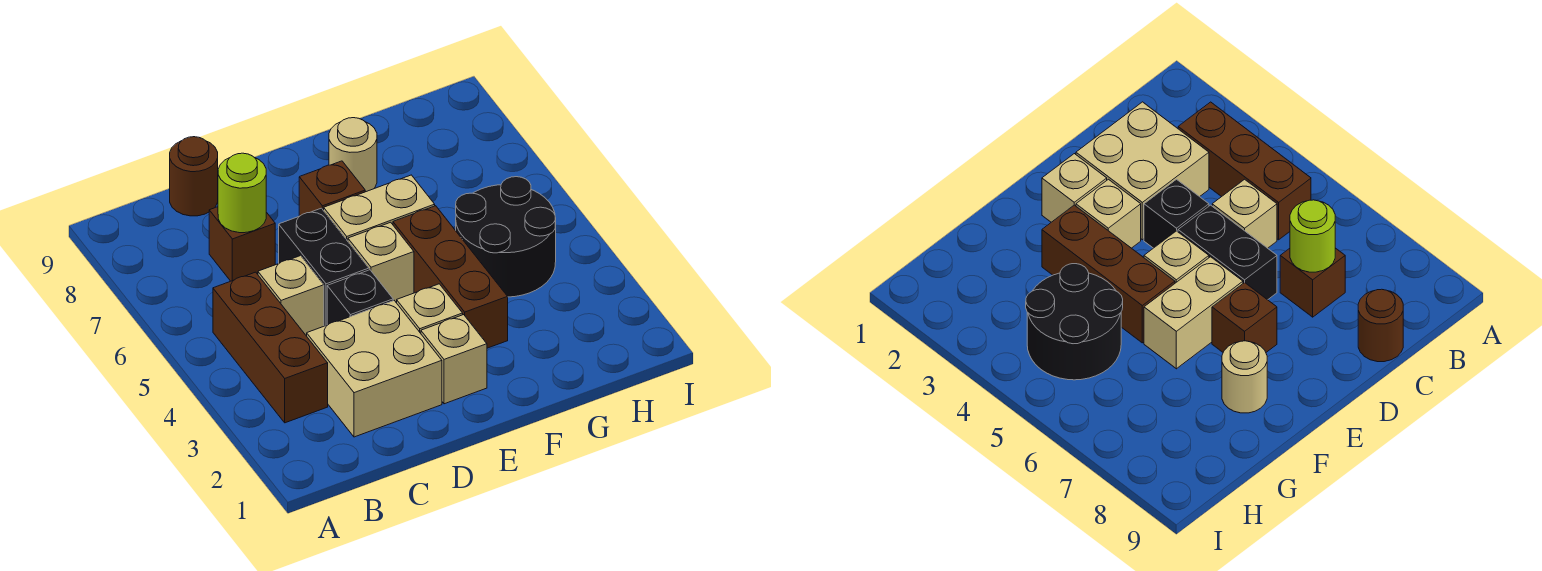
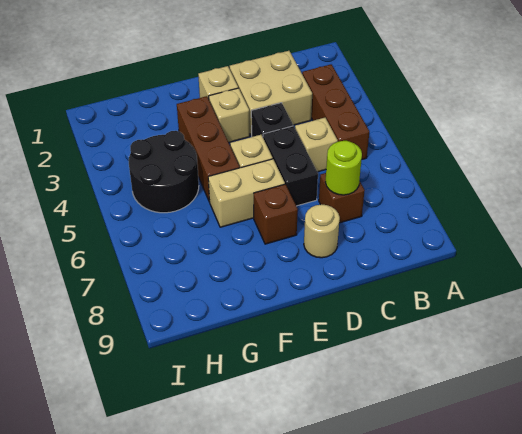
brown round brick C9 level 1 -> none
tan round brick F8 level 1 -> tan round brick D8 level 1

